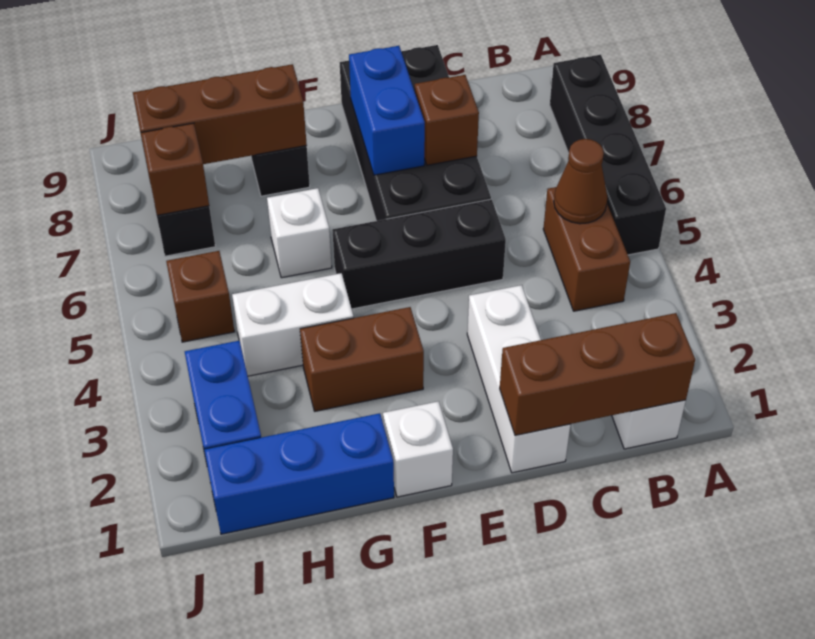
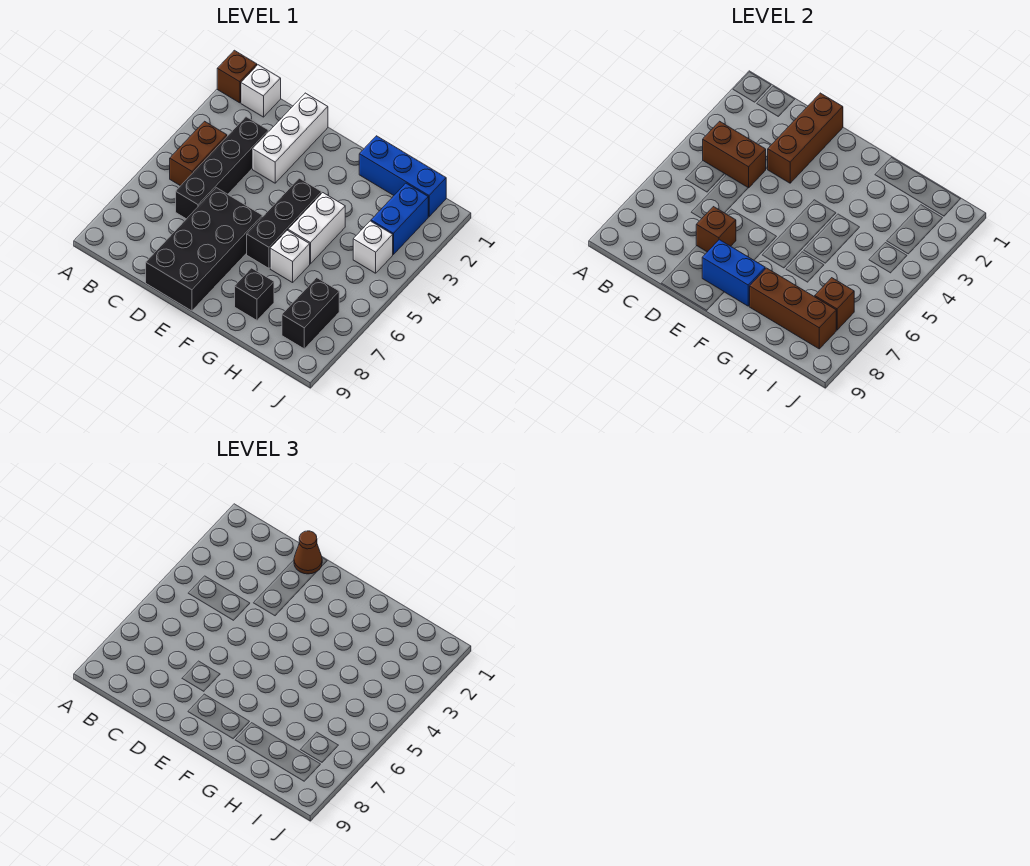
black brick A5:A8 level 1 -> black brick C3:C6 level 1
brown brick B1:D1 level 2 -> brown brick D1:D3 level 2
brown cone B5 level 2 -> brown cone D1 level 3
black brick D5:F5 level 1 -> black brick F4:F6 level 1
blue brick E7:E8 level 2 -> blue brick E8:F8 level 2
white brick F1 level 1 -> white brick I4 level 1
brown brick F3:G3 level 1 -> brown brick B4:C4 level 2
white brick G4:H4 level 1 -> white brick G4:G5 level 1
brown brick I5 level 1 -> brown brick A1 level 1

